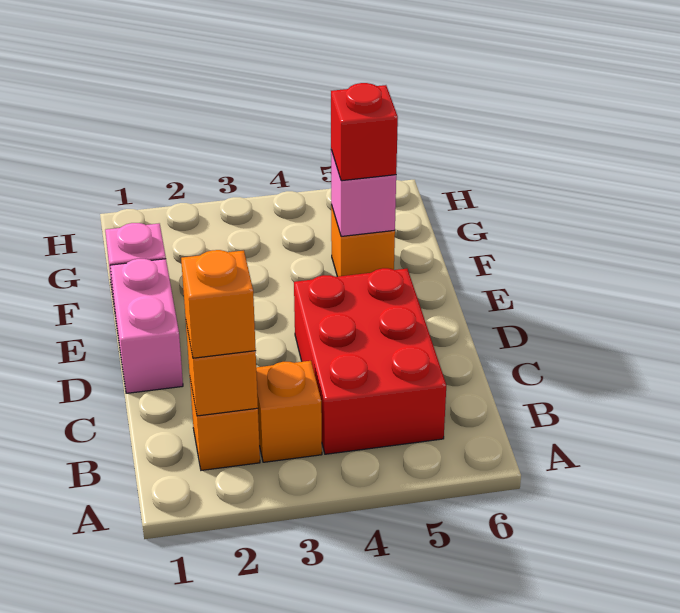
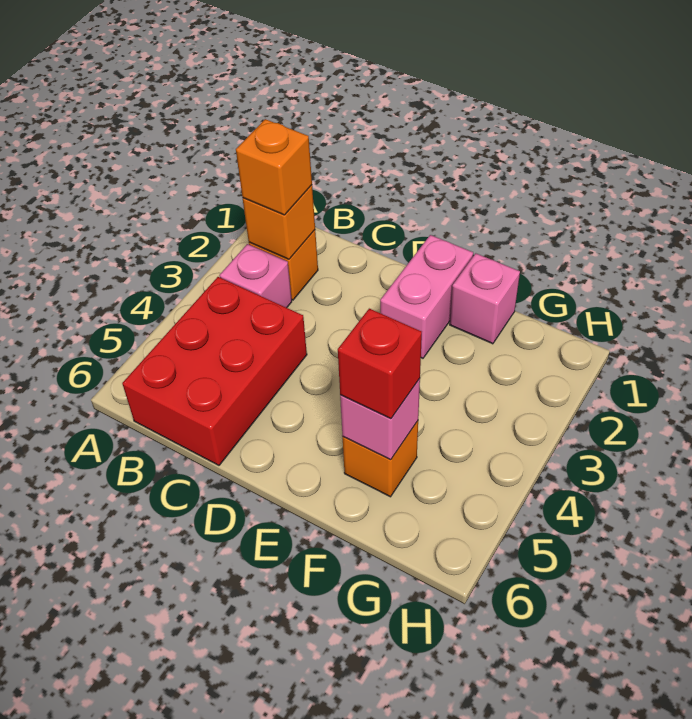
orange brick B3 level 1 -> pink brick B3 level 1
red brick B4:D5 level 1 -> red brick B4:C6 level 1
pink brick D1:E1 level 1 -> pink brick E1:E2 level 1

